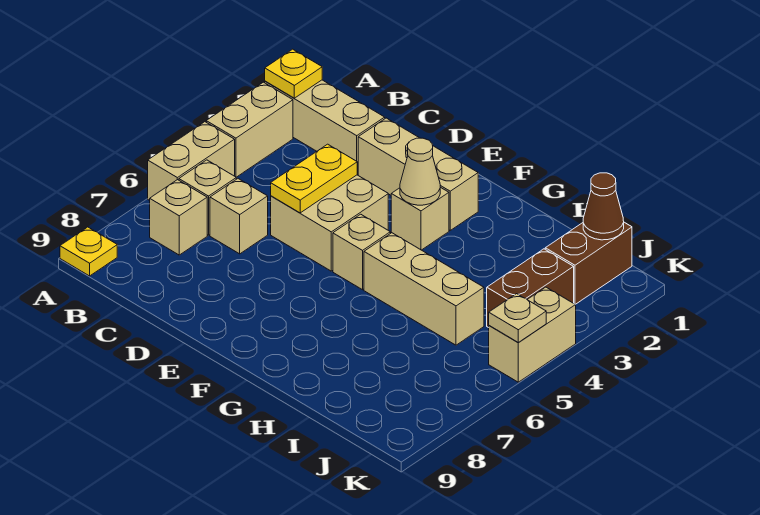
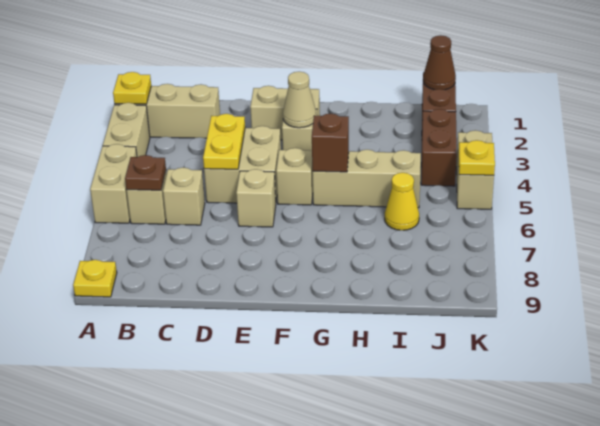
none -> brown plate B6 level 2
tan brick B7 level 1 -> tan brick E6 level 1
tan brick D2:F2 level 1 -> tan brick E2:F2 level 1
none -> brown brick G5 level 2
none -> yellow cone I6 level 1
tan plate K5 level 2 -> yellow plate K5 level 2

